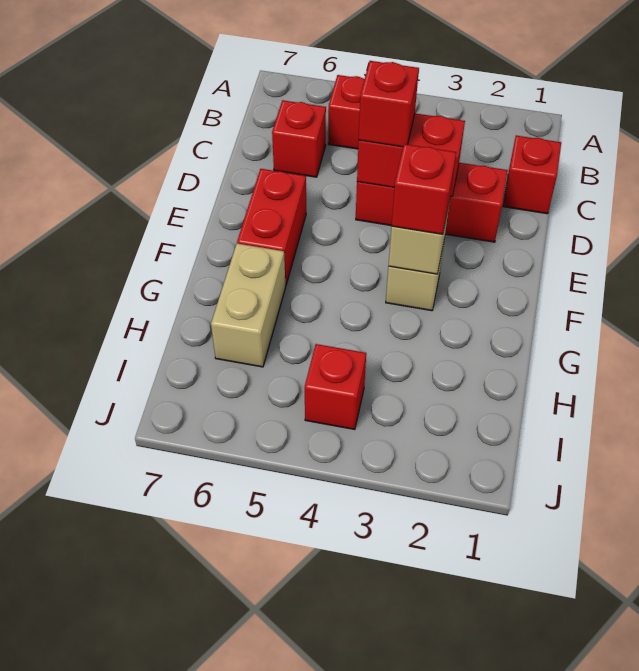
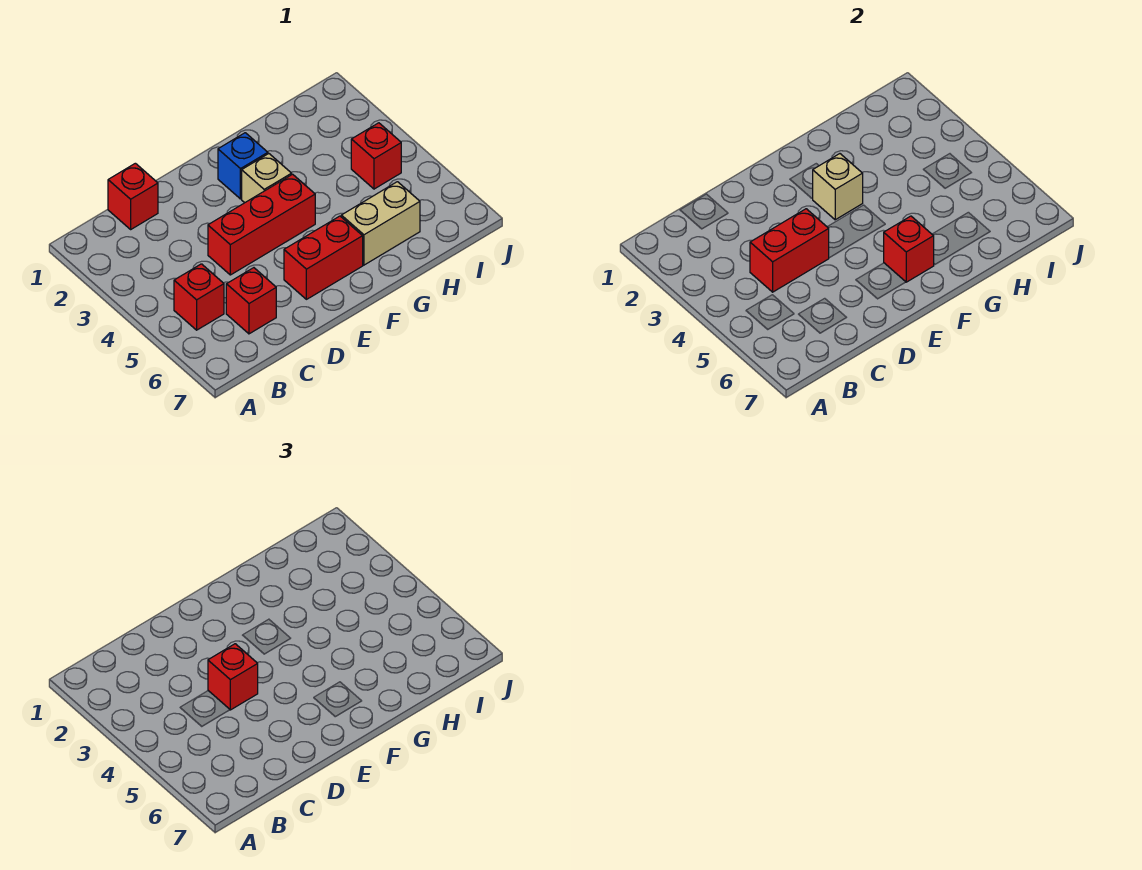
red brick D2:D4 level 1 -> red brick D4:F4 level 1
red brick D3:D4 level 2 -> red brick C4:D4 level 2
none -> blue brick F2 level 1
red brick F3 level 3 -> red brick F6 level 2

